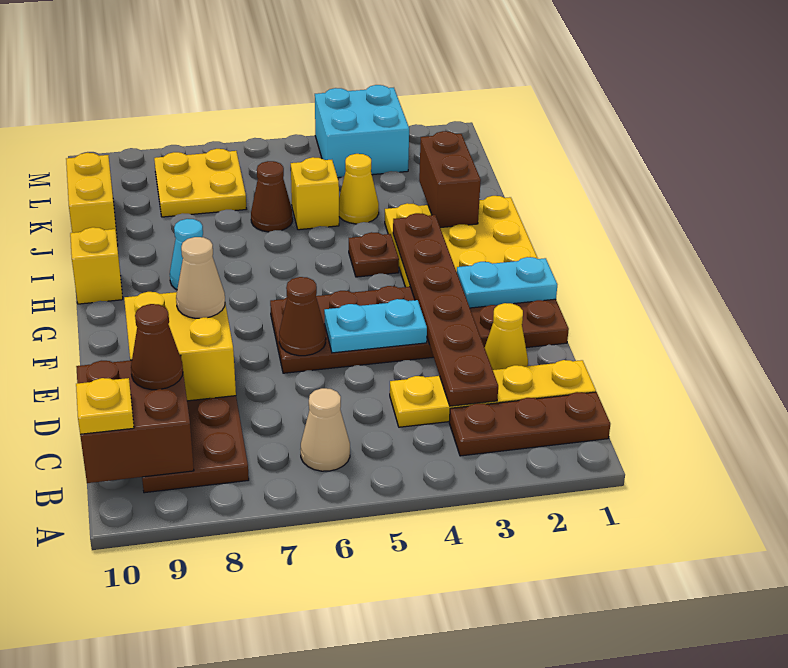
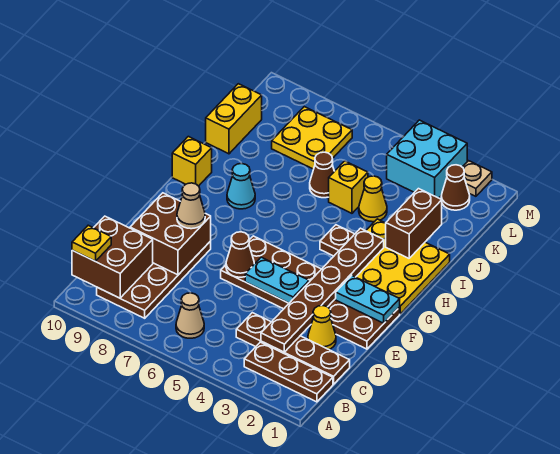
yellow plate C1:C4 level 1 -> brown plate C1:C4 level 1
brown cone C9 level 3 -> brown cone L2 level 1
yellow brick D8:E9 level 2 -> brown brick D8:E9 level 2
none -> tan plate M2 level 1

